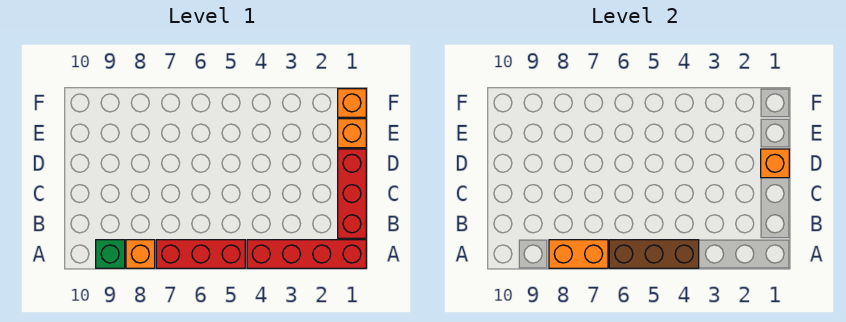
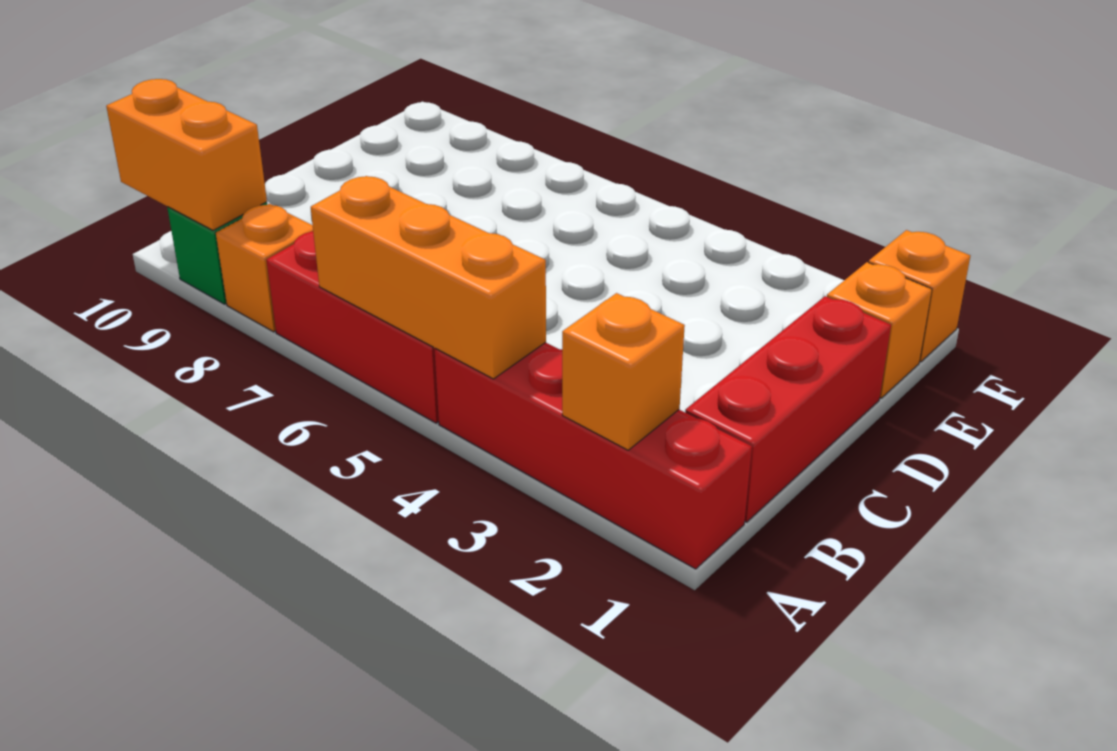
brown brick A4:A6 level 2 -> orange brick A4:A6 level 2
orange brick A7:A8 level 2 -> orange brick A9:A10 level 2
orange brick D1 level 2 -> orange brick A2 level 2

